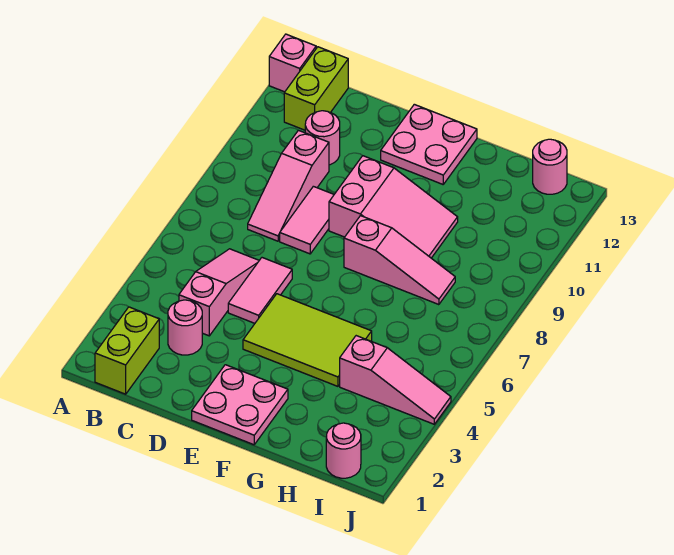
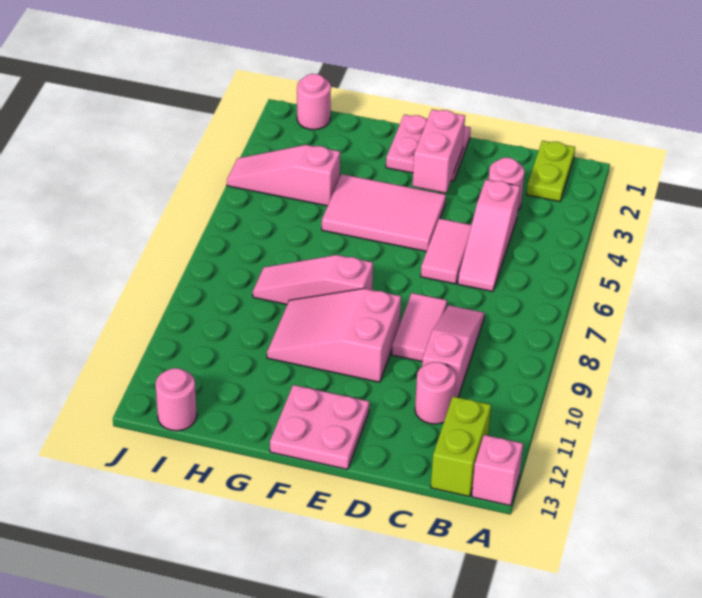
lime brick B1:B2 level 1 -> lime plate B1:B2 level 1
none -> pink brick E2:E3 level 2
lime tile E4:G5 level 1 -> pink tile E4:G5 level 1

